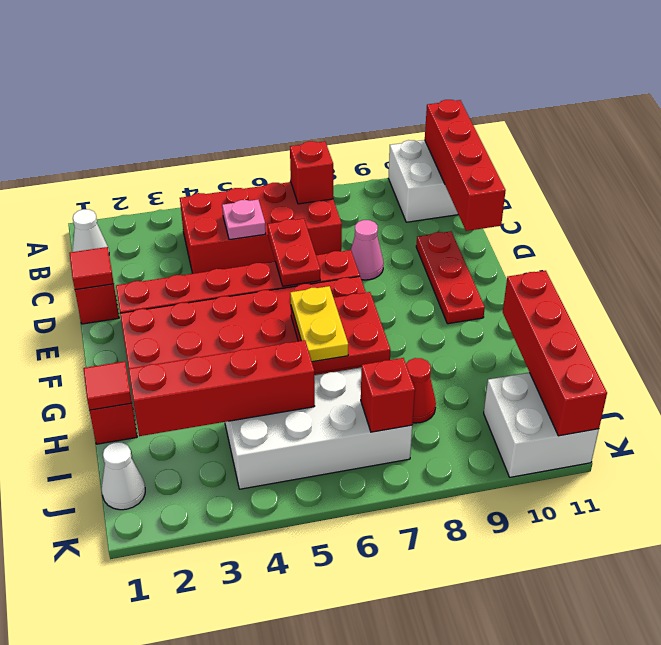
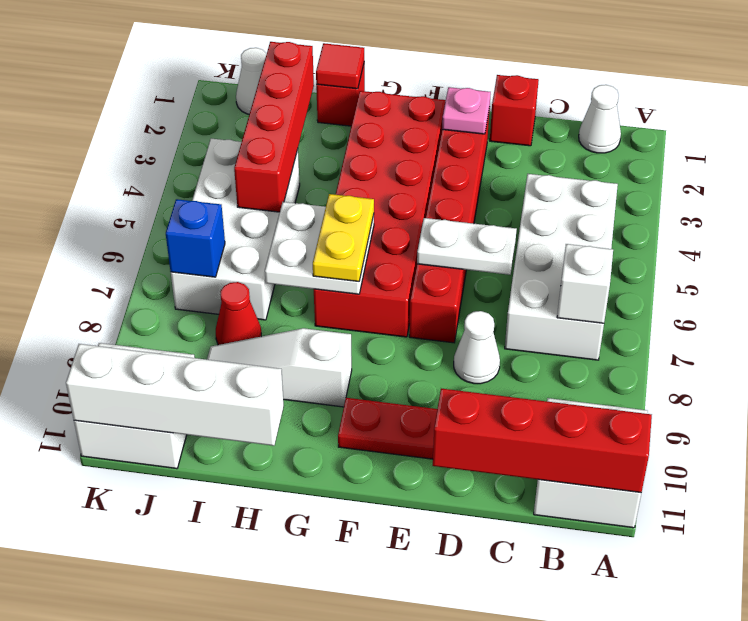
red brick B4:C7 level 1 -> white brick B4:C7 level 1
red brick B7 level 2 -> white brick B7 level 2
pink plate C5 level 2 -> pink plate E2 level 2
red tile D1 level 2 -> none
red plate D6:E6 level 2 -> white plate D6:E6 level 2
pink cone D8 level 1 -> white cone D8 level 1
red plate G6:H7 level 2 -> white plate G6:H7 level 2
yellow plate G6:H6 level 3 -> yellow plate G6:G7 level 3
none -> white slope G9:I9 level 1 top G
red brick H11:K11 level 2 -> white brick H11:K11 level 2
red brick J7 level 2 -> blue brick J7 level 2

